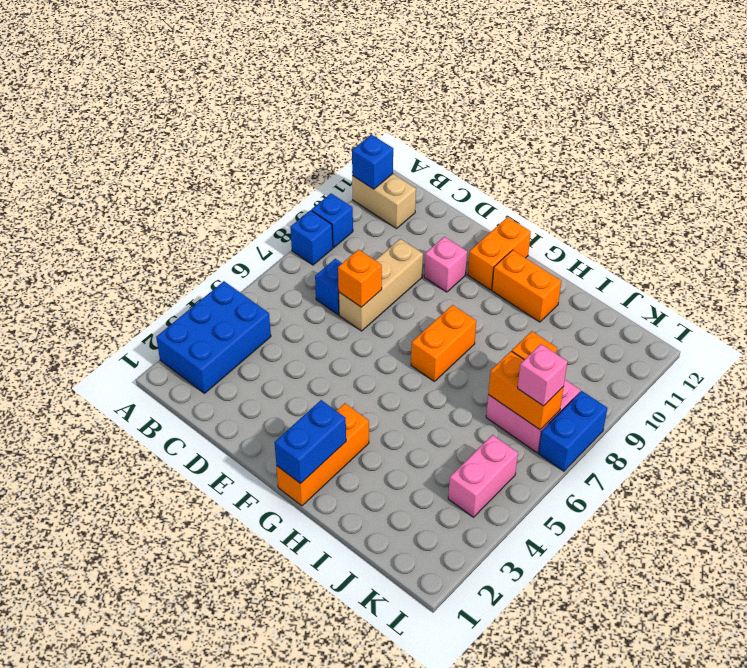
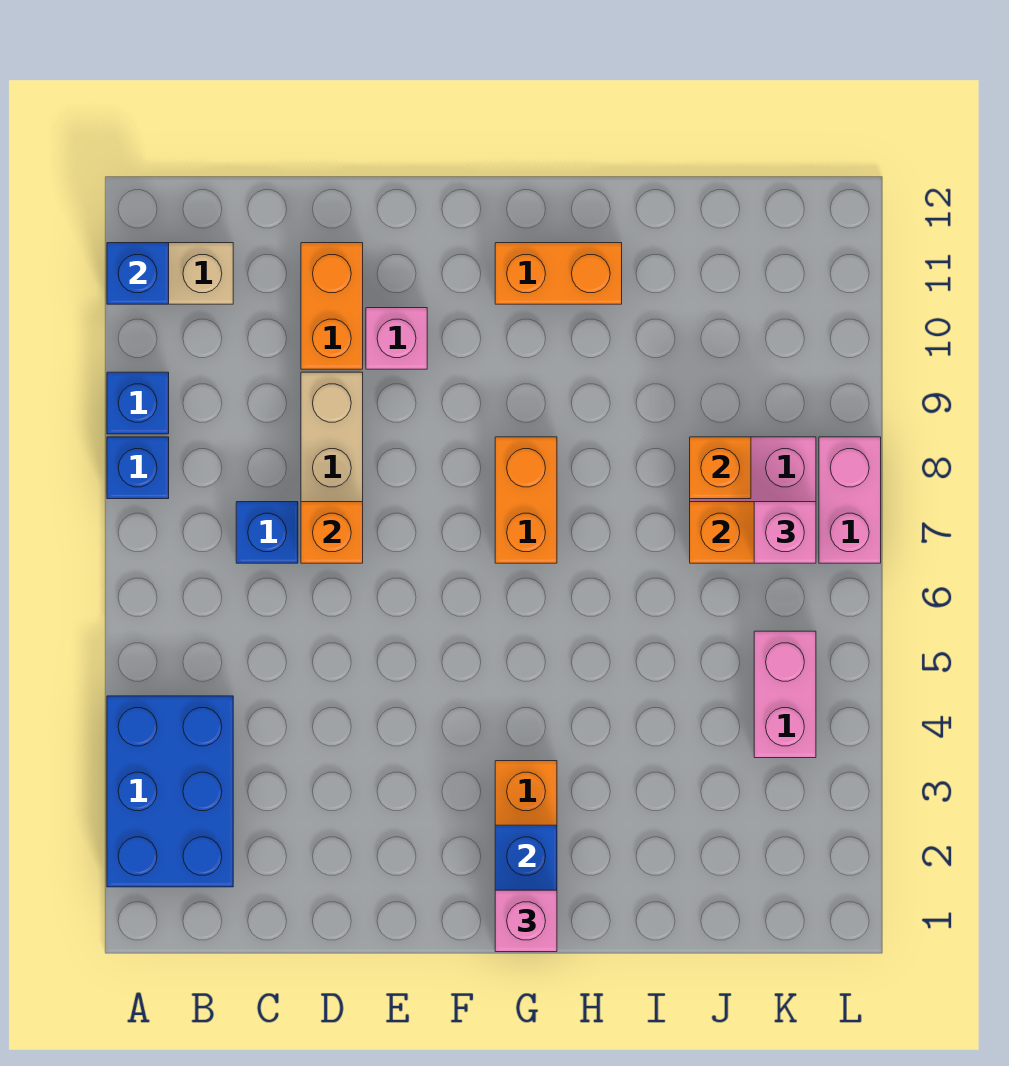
orange brick F11:F12 level 1 -> orange brick D10:D11 level 1
none -> pink brick G1 level 3
blue brick L7:L8 level 1 -> pink brick L7:L8 level 1

